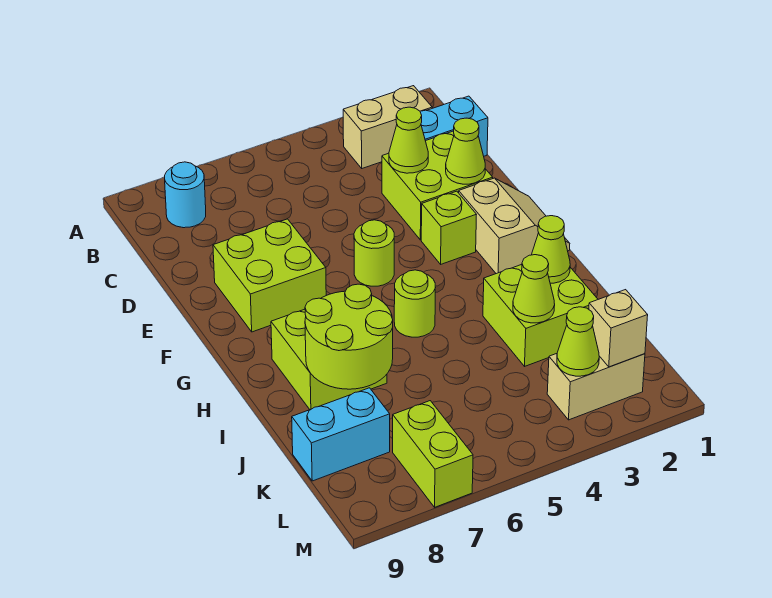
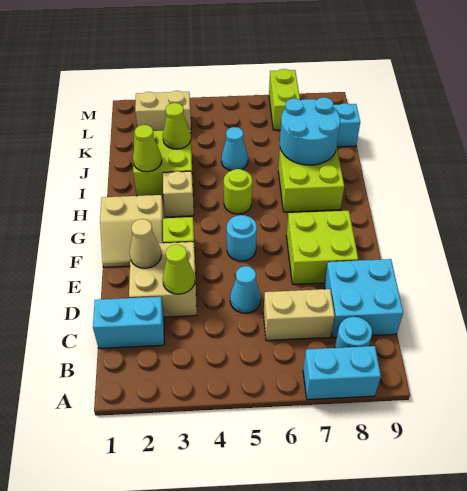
none -> cyan brick A7:A8 level 1
tan brick B2:B3 level 1 -> tan brick C6:C7 level 1
none -> cyan brick C8:D9 level 1
lime brick D2:E3 level 1 -> tan brick D2:E3 level 1
none -> cyan cone D5 level 1
lime cone E2 level 2 -> tan cone E2 level 2
tan slope F1:G2 level 1 top 2 -> tan slope F1:G2 level 1 top G
lime round brick F5 level 1 -> cyan round brick F5 level 1
lime round brick I7:J8 level 2 -> cyan round brick I7:J8 level 2
none -> cyan cone J5 level 1
tan brick L2 level 2 -> tan brick H3 level 1
lime cone L3 level 2 -> none

